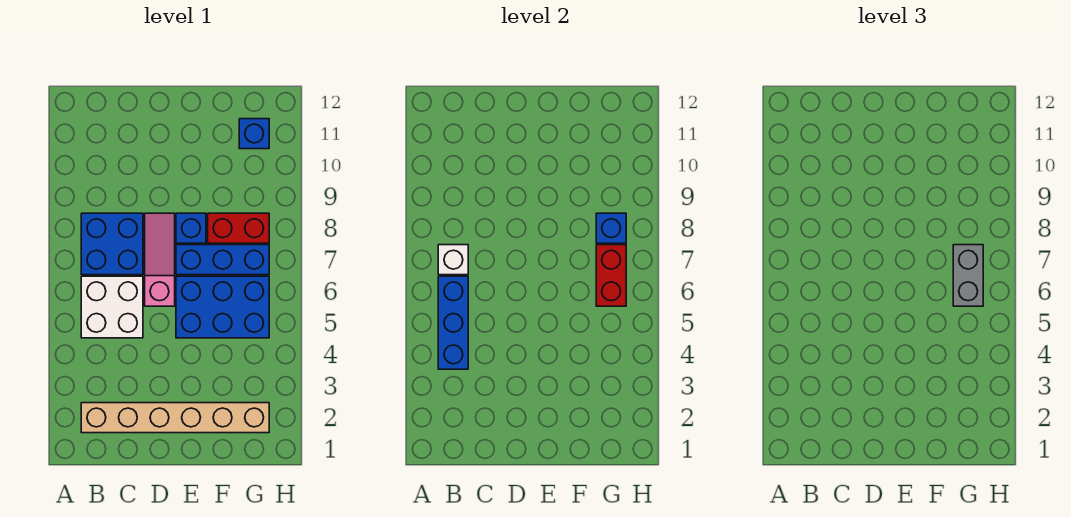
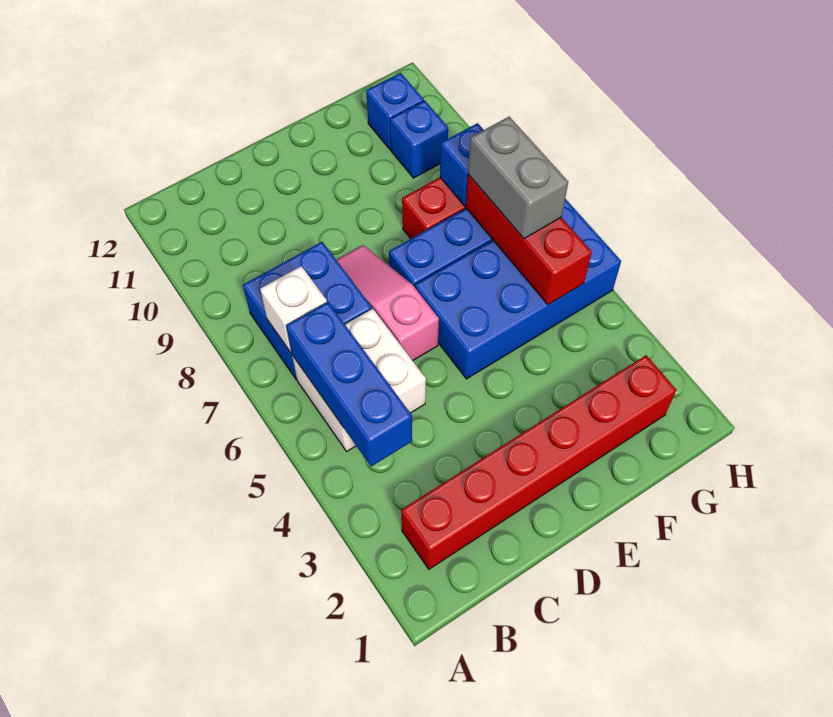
tan brick B2:G2 level 1 -> red brick B2:G2 level 1
blue brick E5:G6 level 1 -> blue brick E5:H6 level 1
blue brick E8 level 1 -> blue brick G10 level 1
red brick G6:G7 level 2 -> red brick G5:G7 level 2

